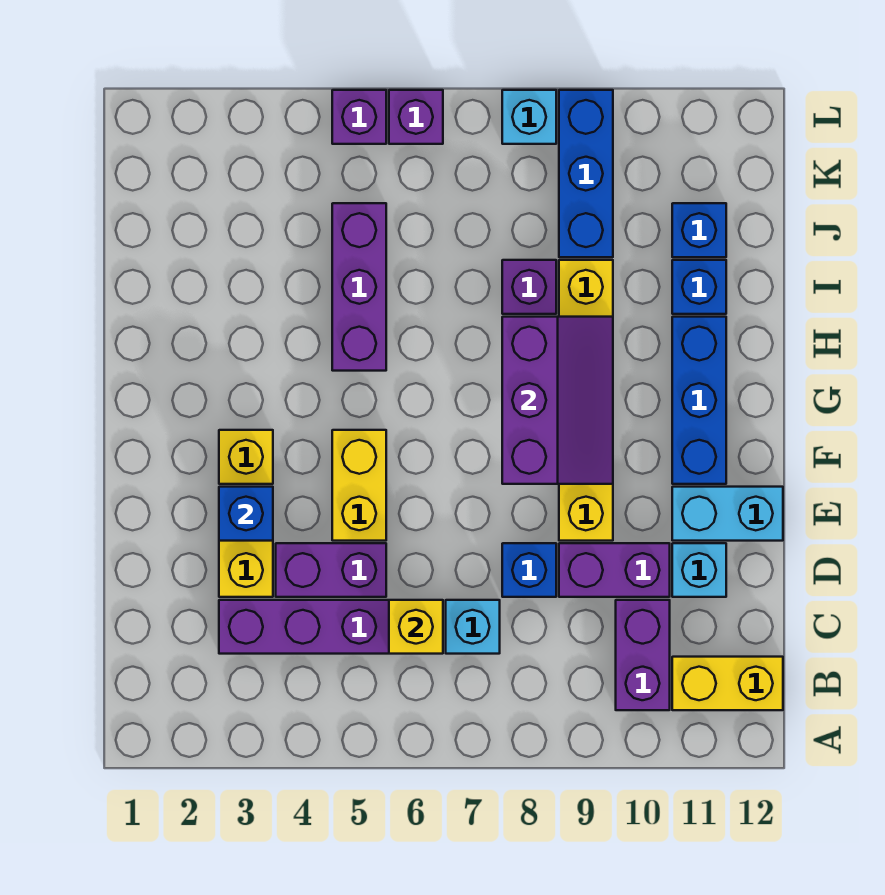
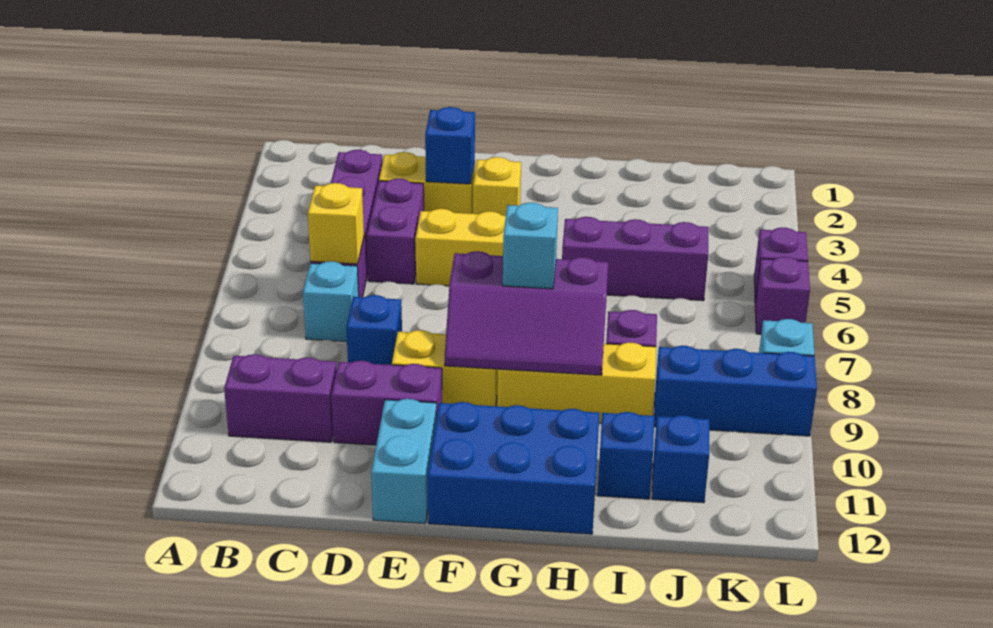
yellow brick B11:B12 level 1 -> none
purple brick D9:D10 level 1 -> purple brick D10:E10 level 1
cyan brick D11 level 1 -> cyan brick G8 level 3
blue brick F11:H11 level 1 -> blue brick F11:H12 level 1

